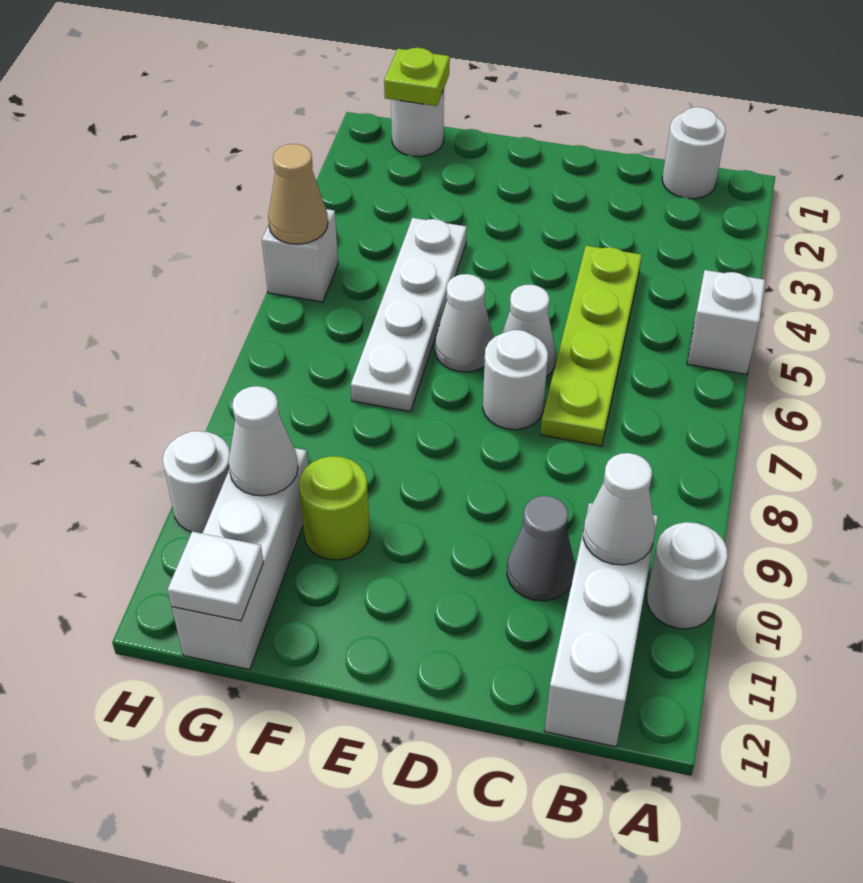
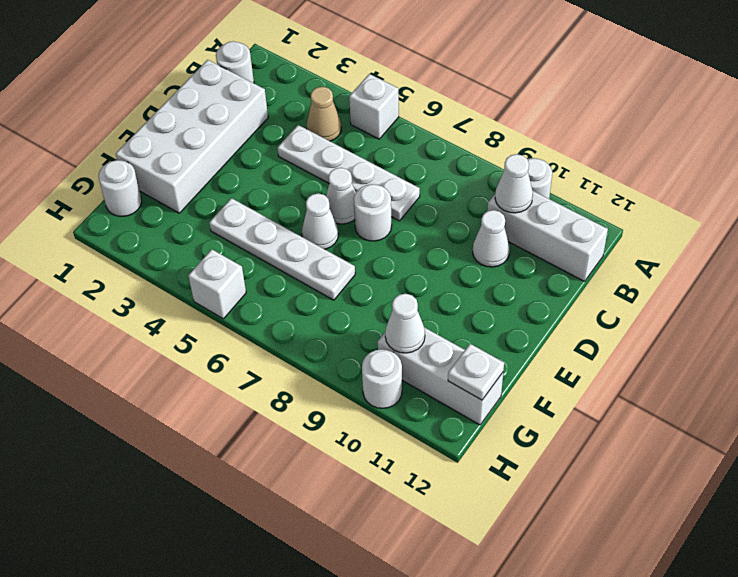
none -> white brick C1:F2 level 1
lime plate C4:C7 level 1 -> white plate C4:C7 level 1
grey cone C10 level 1 -> white cone C10 level 1
lime round brick F10 level 1 -> none
lime plate G1 level 2 -> none
tan cone H5 level 2 -> tan cone B4 level 1

